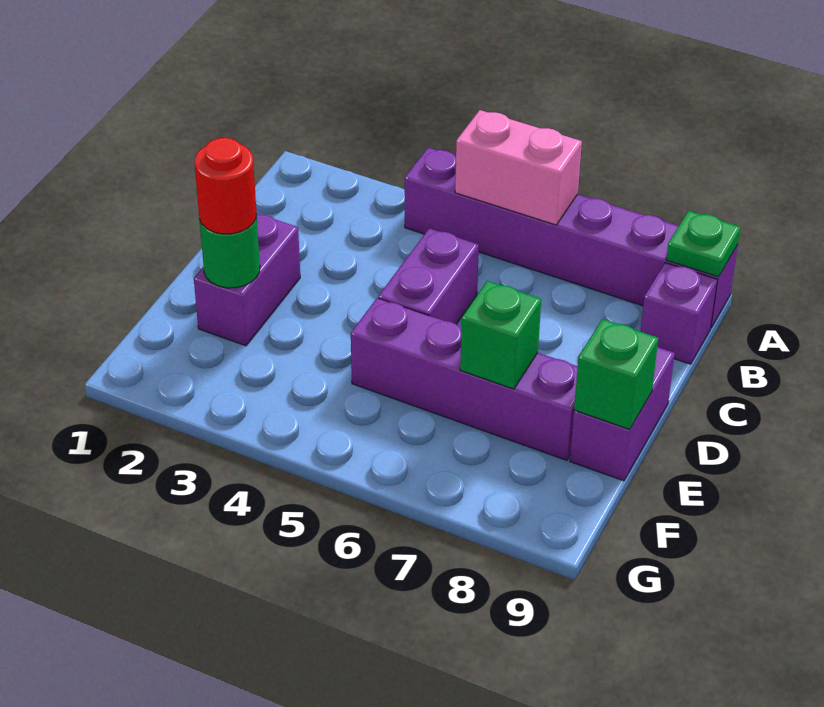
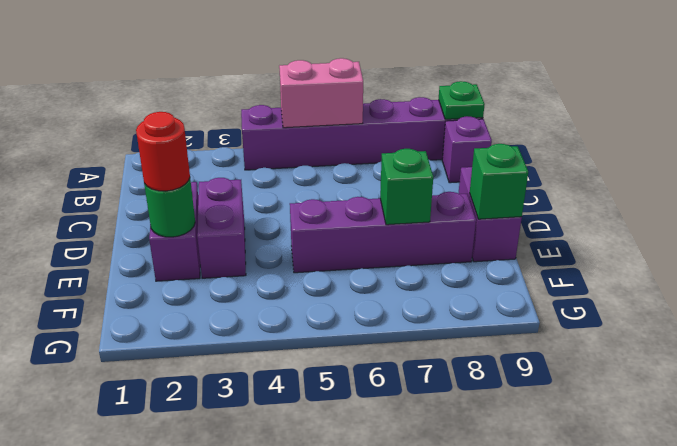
purple brick C5:D5 level 1 -> purple brick D3:E3 level 1

